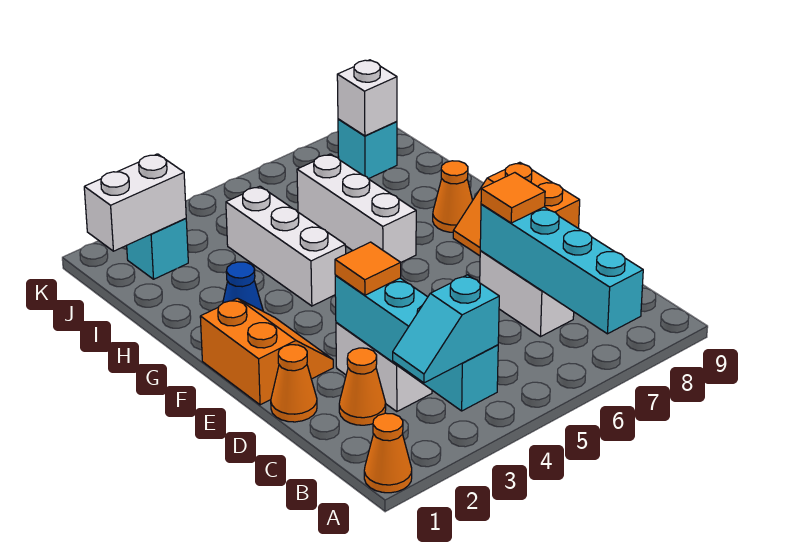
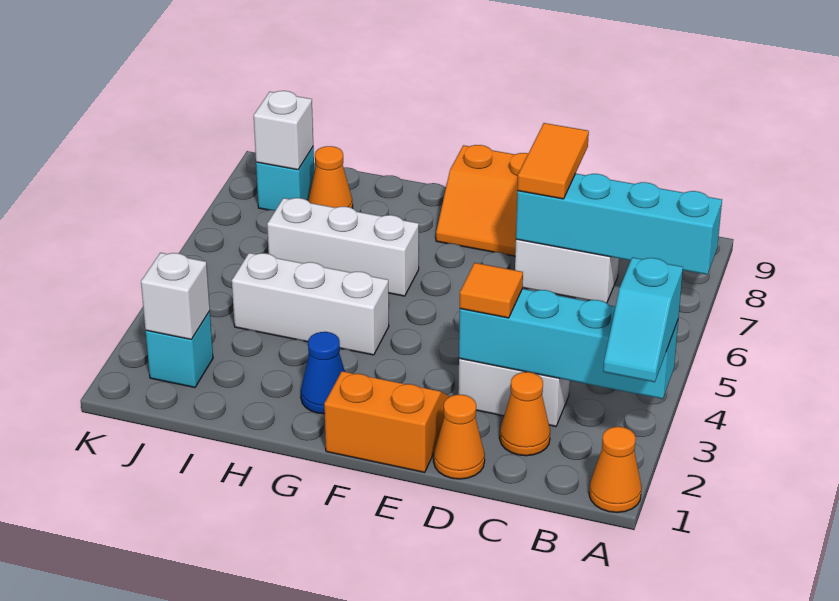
orange tile D7 level 3 -> orange tile D7:D8 level 3
orange cone G8 level 1 -> orange cone I8 level 1
white brick J1:J2 level 2 -> white brick J2 level 2

